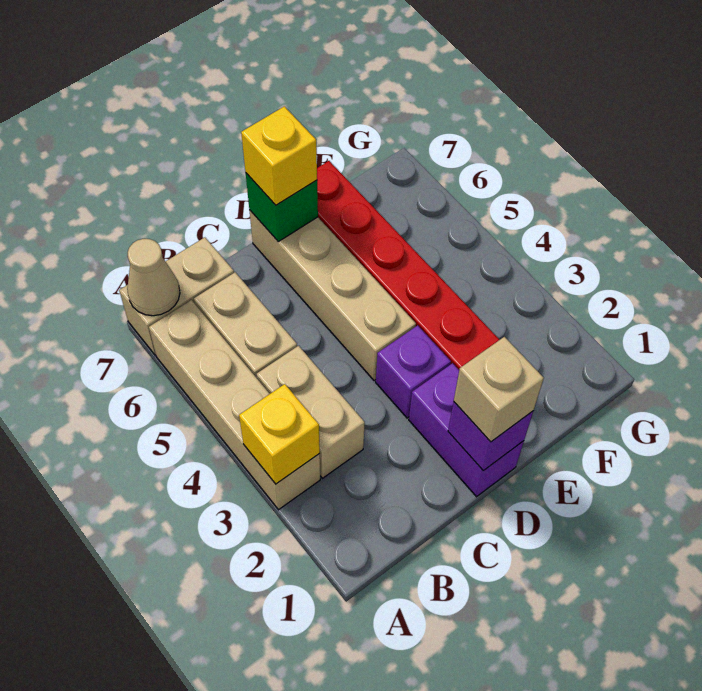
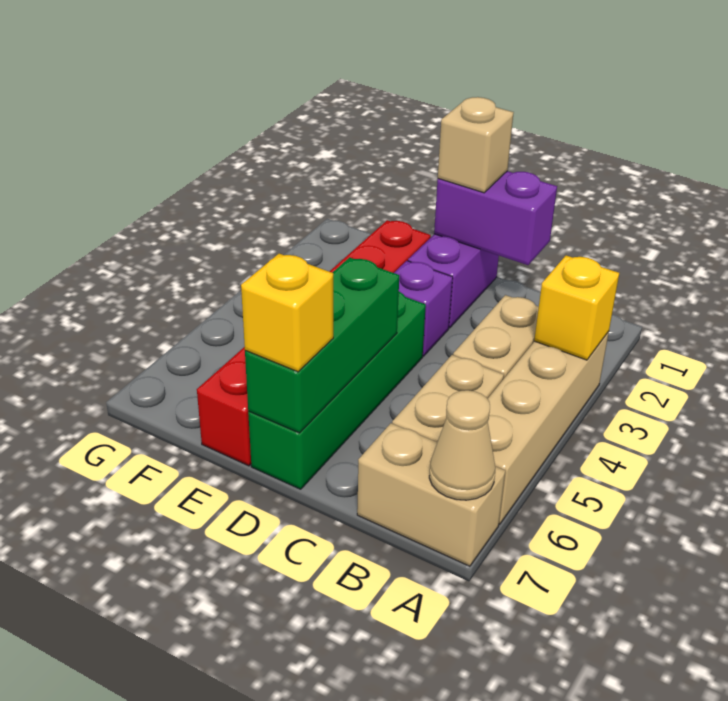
purple brick D1 level 2 -> purple brick C1:D1 level 2
tan brick D4:D7 level 1 -> green brick D4:D7 level 1
green brick D7 level 2 -> green brick D5:D7 level 2

